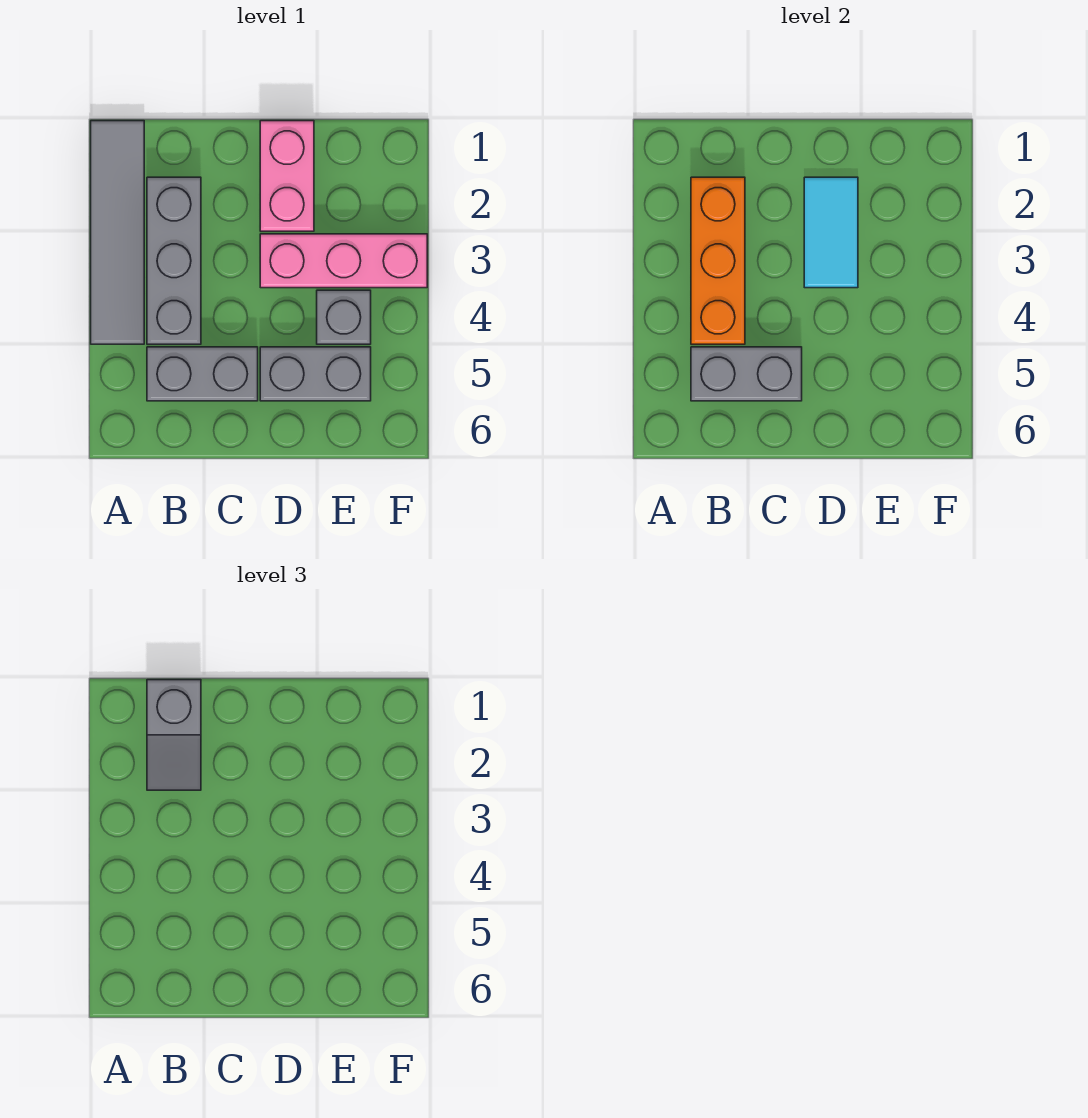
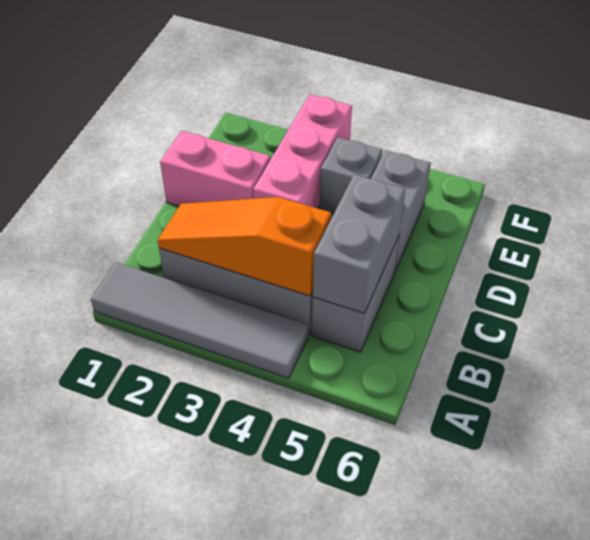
grey slope B1:B2 level 3 top 1 -> none
orange brick B2:B4 level 2 -> orange slope B2:B4 level 2 top 4
cyan tile D2:D3 level 2 -> none

